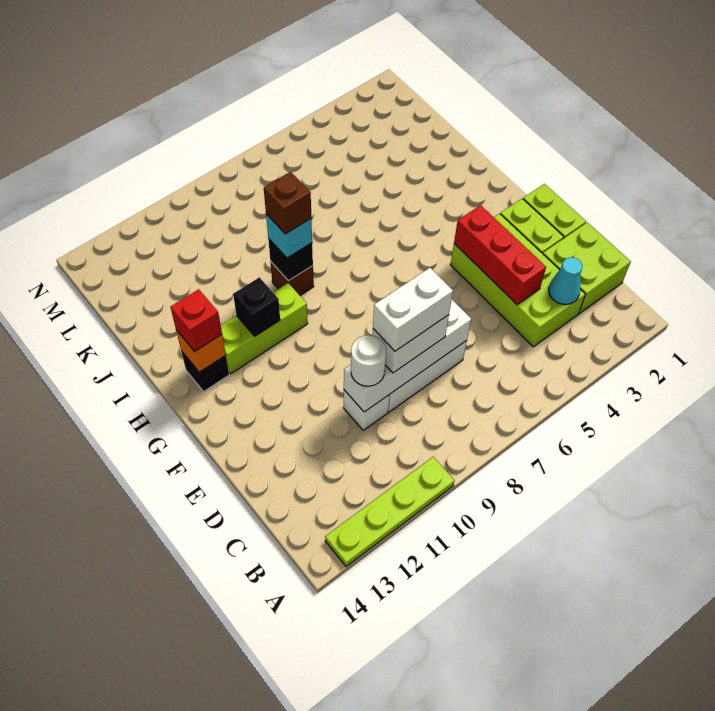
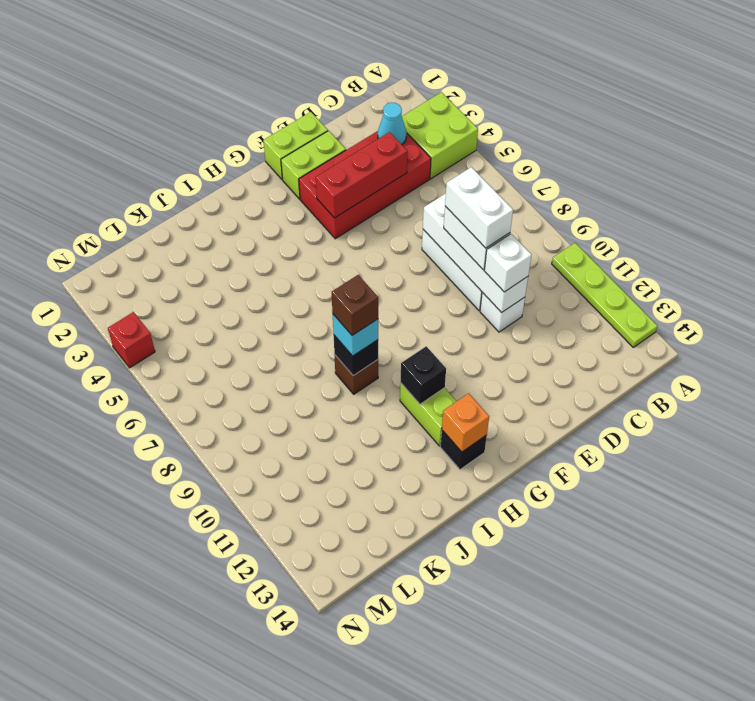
lime brick C1:D2 level 1 -> lime brick A3:B4 level 1
lime brick C3:F4 level 1 -> red brick C3:F4 level 1
white round brick D10 level 3 -> white brick D10 level 3
lime brick H10:H12 level 1 -> lime brick H11:H12 level 1
red brick H13 level 3 -> red brick N4 level 1

